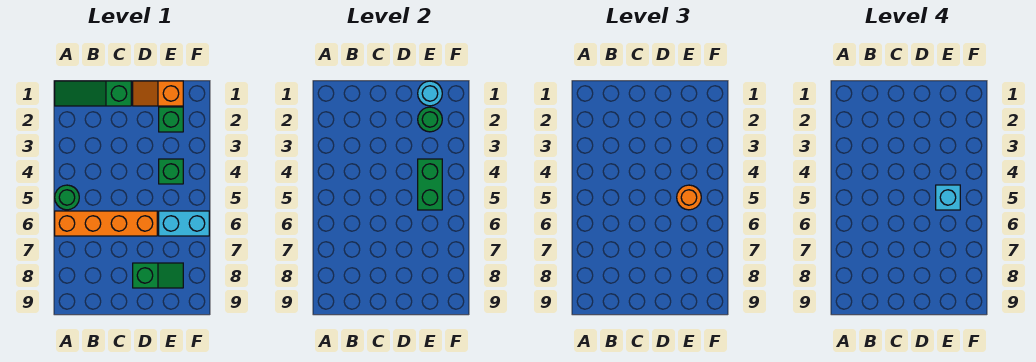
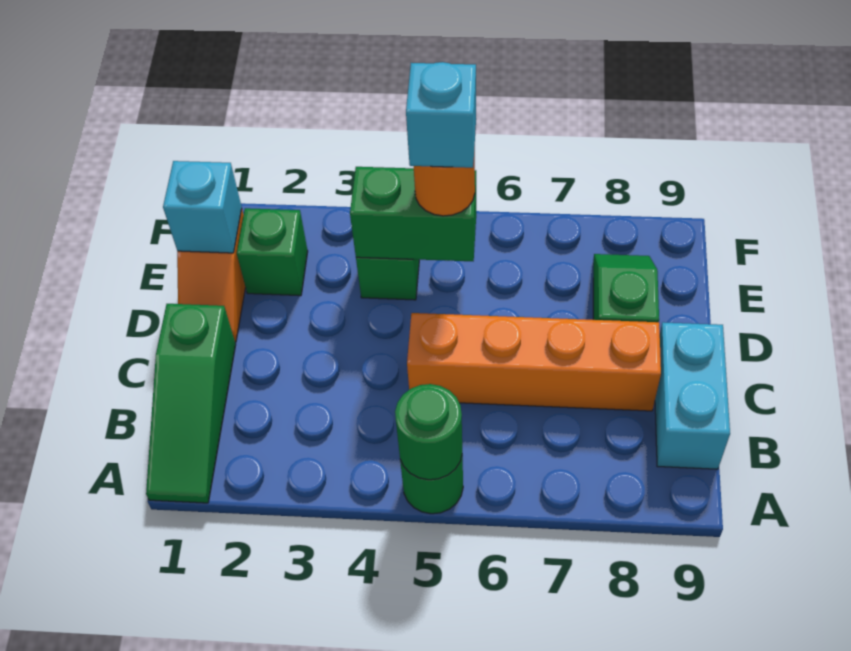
orange brick A6:D6 level 1 -> orange brick C5:C8 level 1
cyan round brick E1 level 2 -> cyan brick E1 level 2
green round brick E2 level 2 -> green round brick A5 level 2
cyan brick E6:F6 level 1 -> cyan brick B9:C9 level 1

